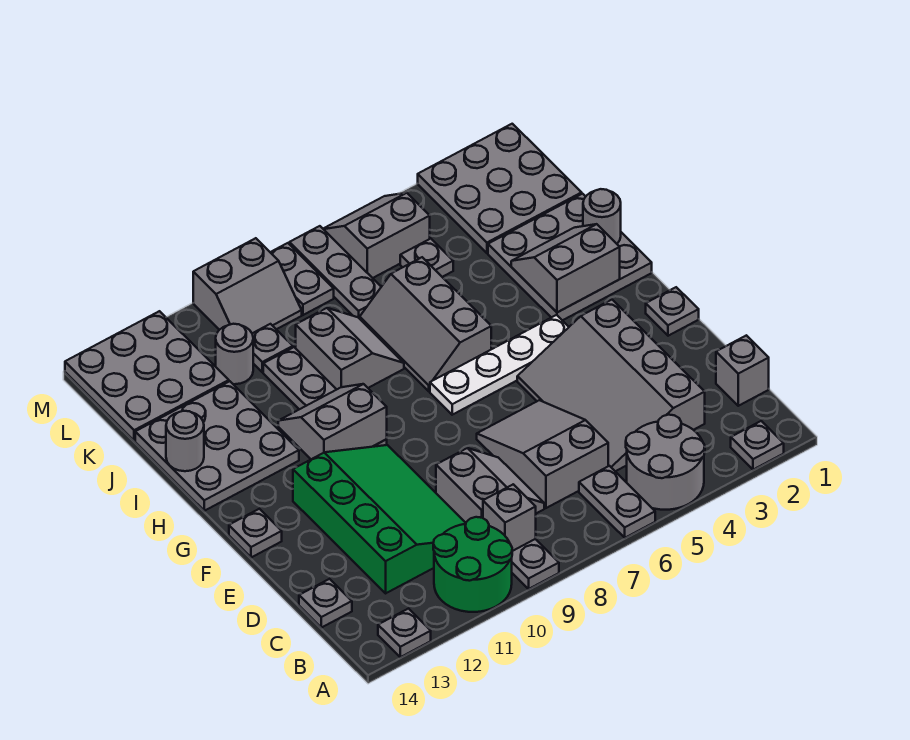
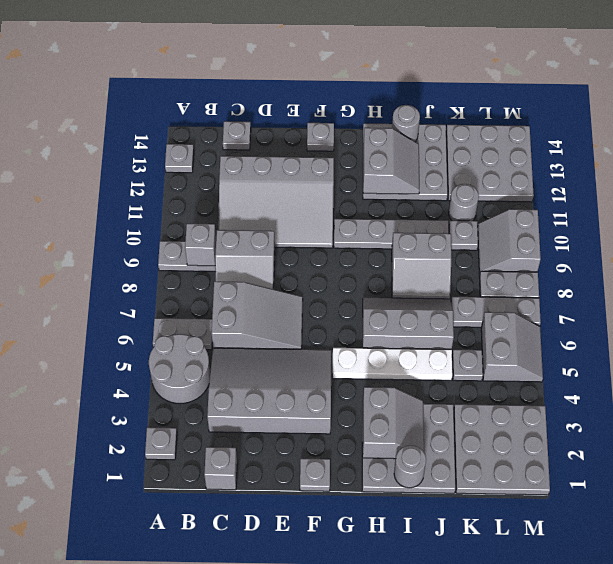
green round brick A10:B11 level 1 -> none
green slope C10:F12 level 1 top 12 -> grey slope C10:F12 level 1 top 12
white plate G4:G7 level 1 -> white plate G5:J5 level 1
grey slope G10:H11 level 2 top G -> grey slope H12:I13 level 2 top H

